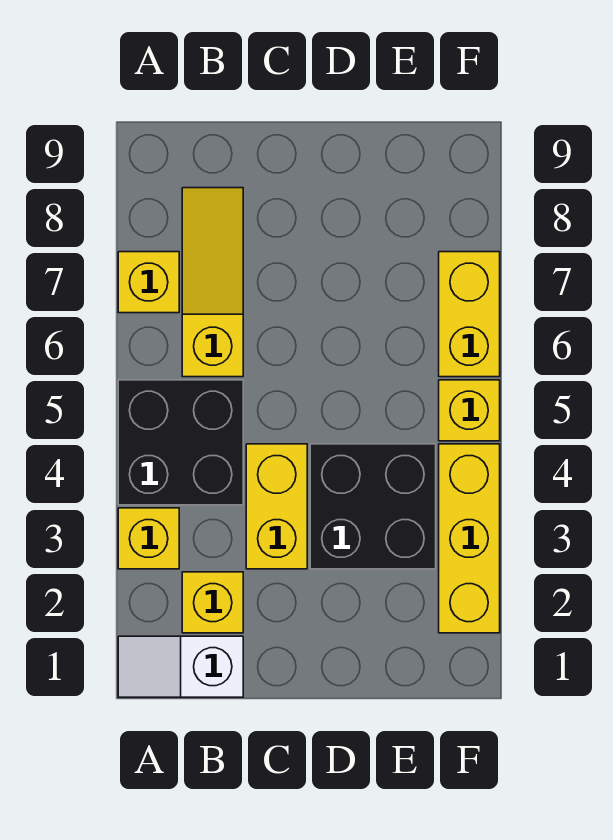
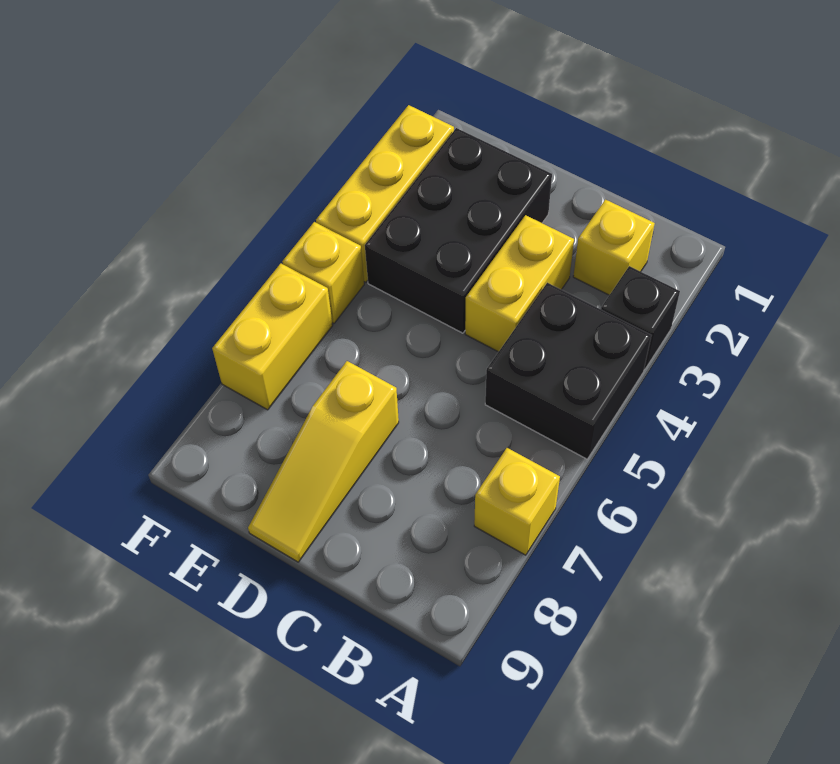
white slope A1:B1 level 1 top B -> none
yellow brick A3 level 1 -> black brick A3 level 1
yellow slope B6:B8 level 1 top 6 -> yellow slope D7:D9 level 1 top 7
black brick D3:E4 level 1 -> black brick D2:E4 level 1

